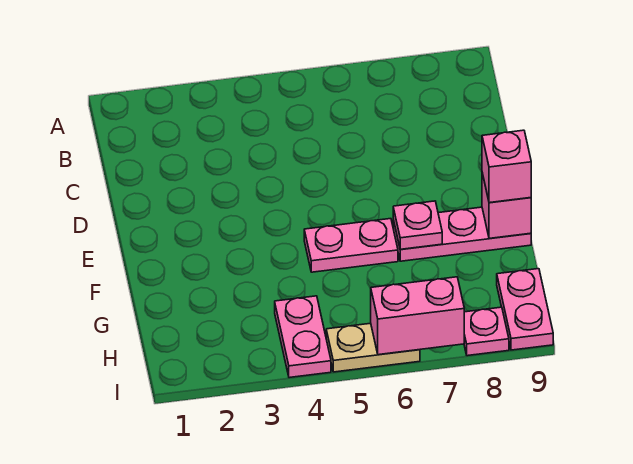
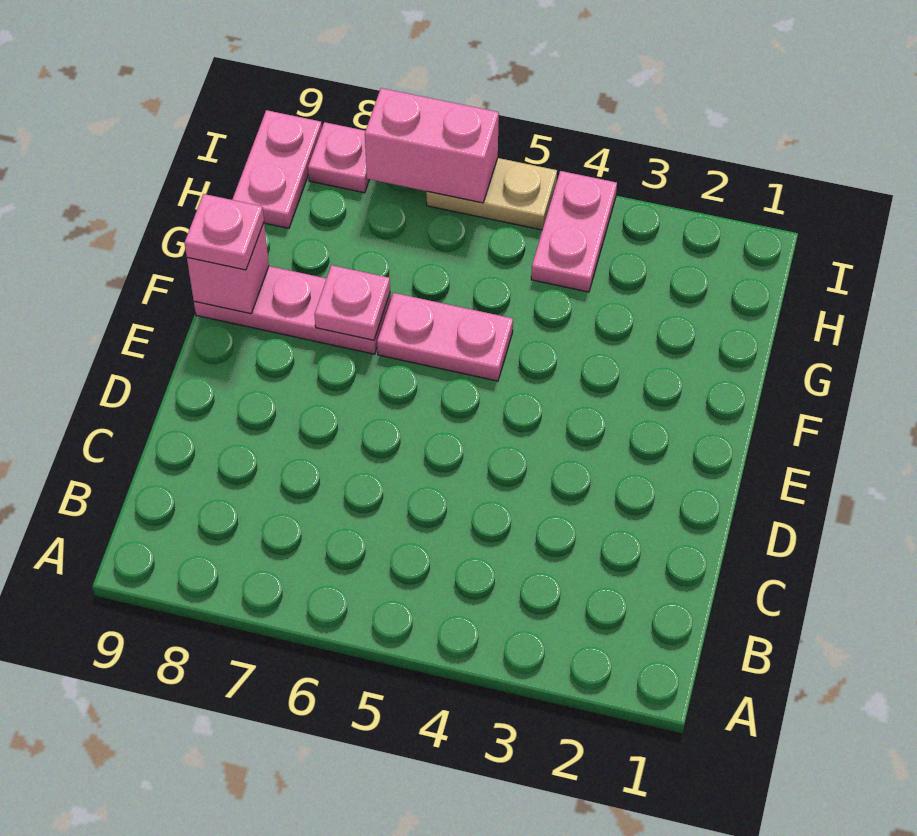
pink brick F9 level 3 -> pink plate F9 level 3

